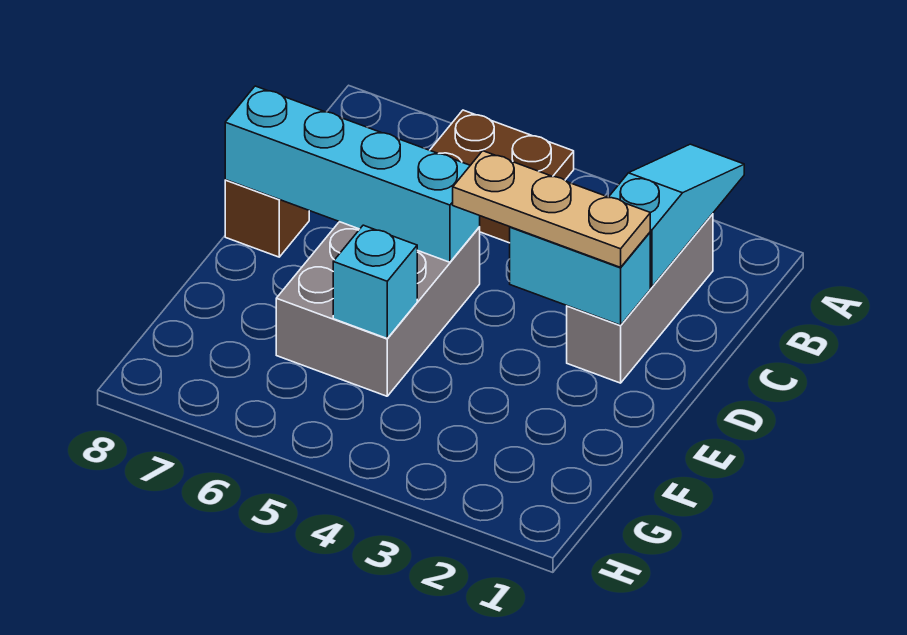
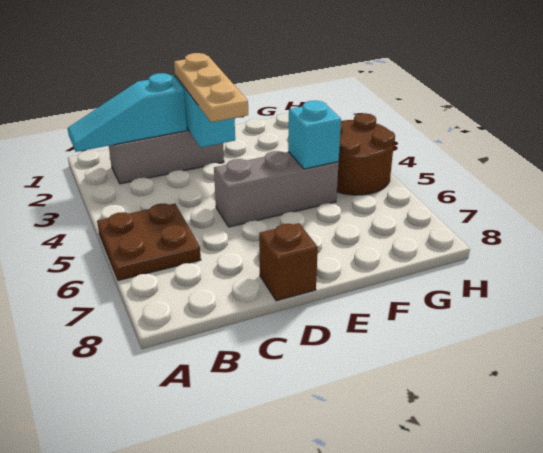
grey brick D5:F6 level 1 -> grey brick D5:F5 level 1
cyan brick D5:D8 level 2 -> none
none -> brown round brick G4:H5 level 1

